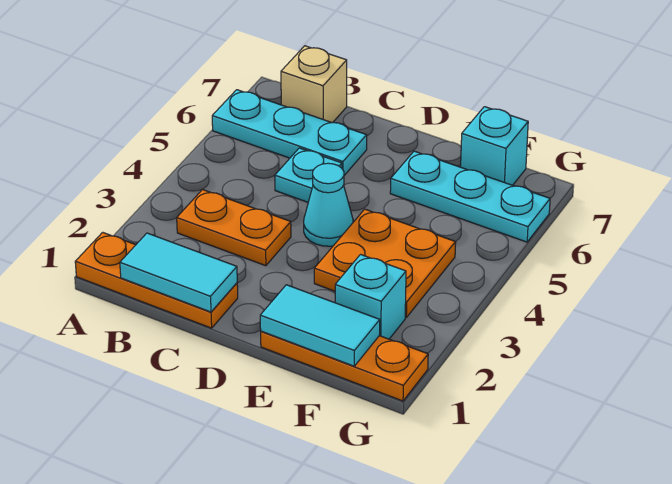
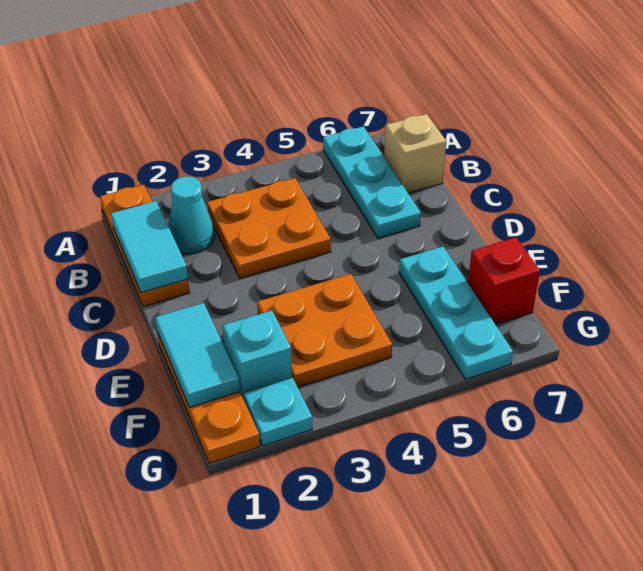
orange plate B3:C3 level 1 -> orange plate B3:C4 level 1
cyan plate C5 level 1 -> cyan plate G2 level 1
cyan cone D4 level 1 -> cyan cone B2 level 1
cyan brick F7 level 1 -> red brick F7 level 1

